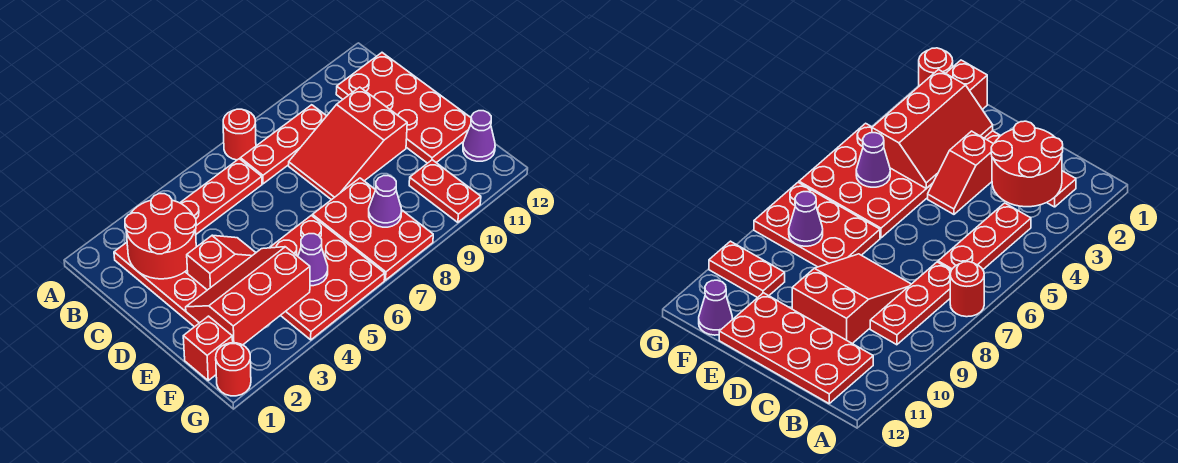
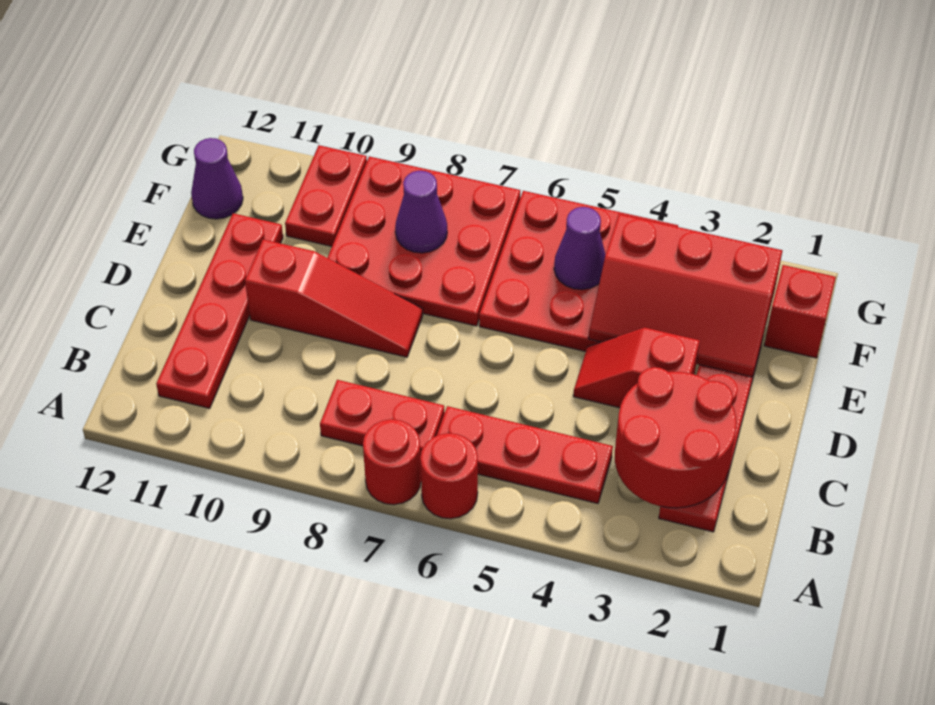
red plate B7:B9 level 1 -> red plate B7:B8 level 1
red plate B11:E12 level 1 -> red plate B11:E11 level 1
red slope C8:D10 level 1 top 10 -> red slope D8:D10 level 1 top 10
red plate E7:G8 level 1 -> red plate E7:G9 level 1
red round brick G1 level 1 -> red round brick A6 level 1

